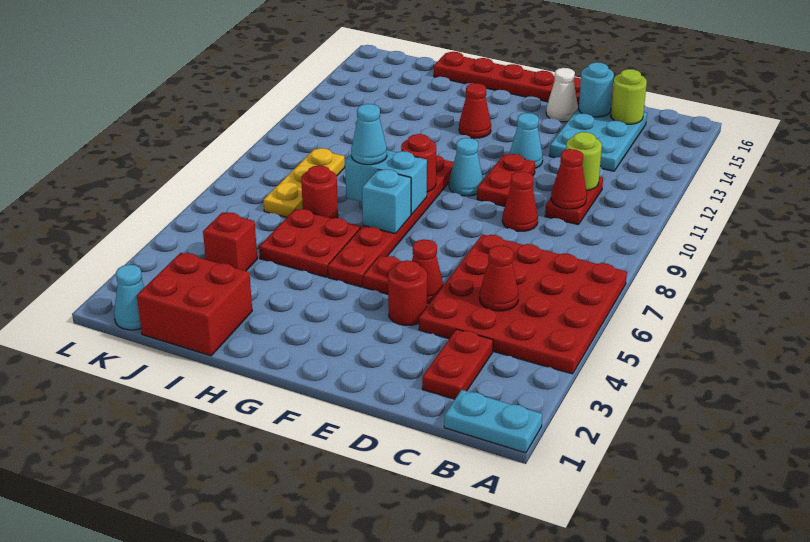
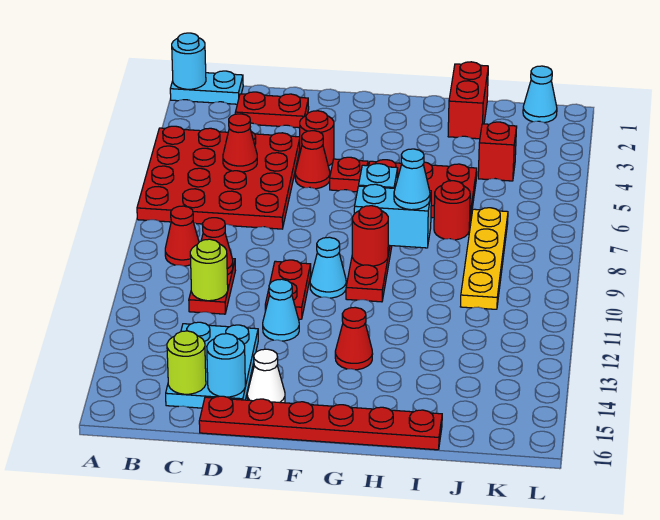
none -> cyan round brick A1 level 2
red plate C2:C3 level 1 -> red plate C2:D2 level 1
red cone D9 level 1 -> red cone B9 level 1
red brick I1:J2 level 1 -> red brick I1:I2 level 1
yellow plate J7:J9 level 1 -> yellow plate J7:J10 level 1

